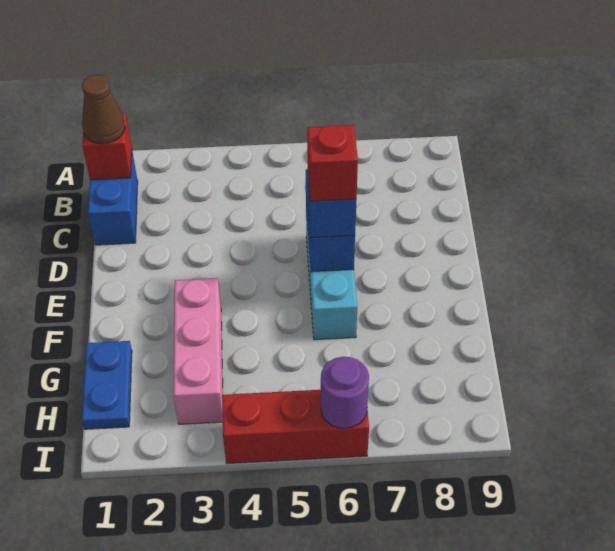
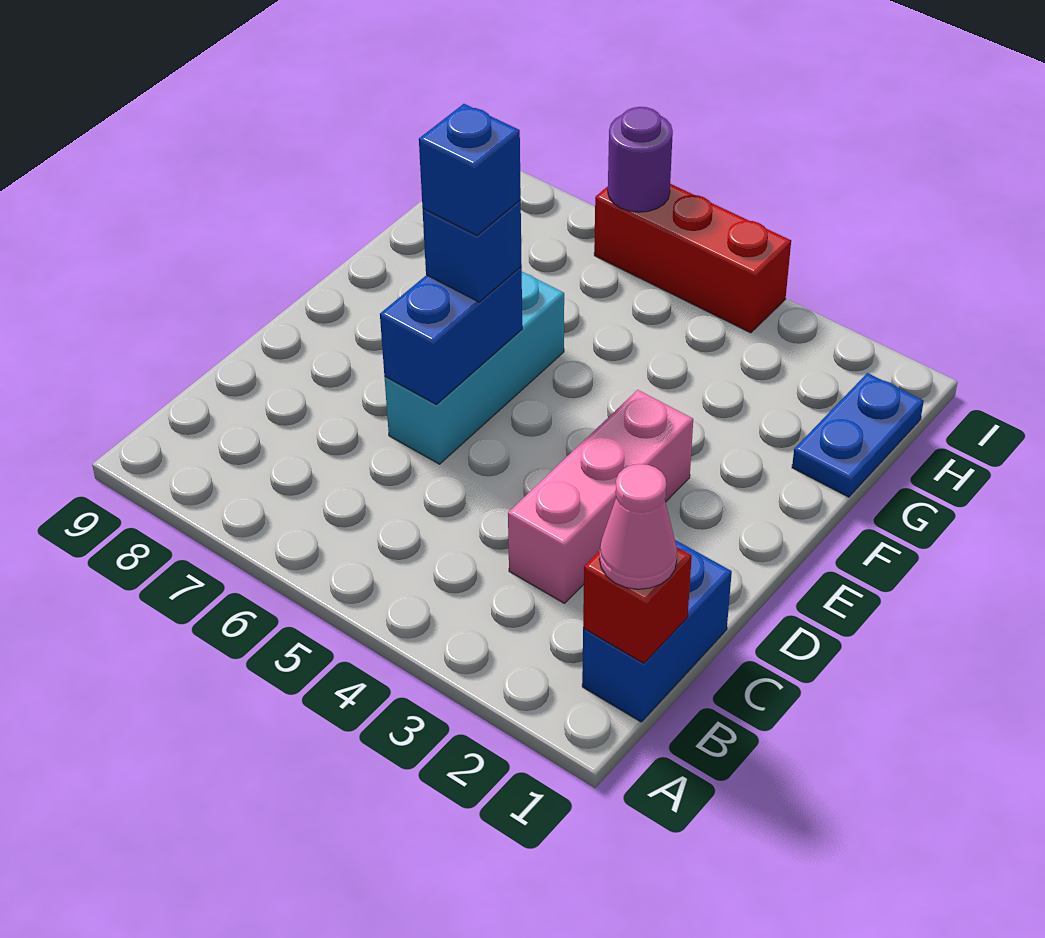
brown cone B1 level 3 -> pink cone B1 level 3
red brick E6 level 4 -> blue brick E6 level 4
pink brick F3:H3 level 1 -> pink brick C3:E3 level 1

